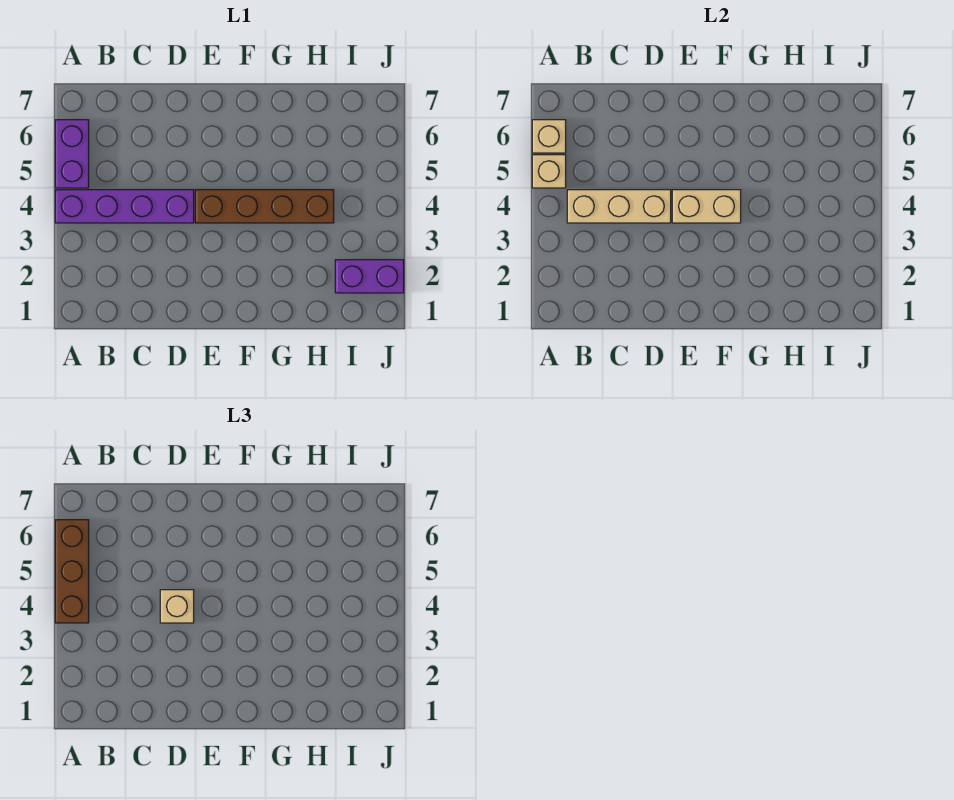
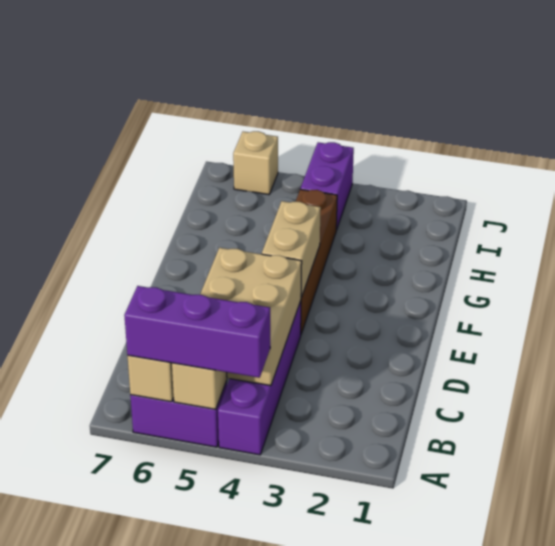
brown brick A4:A6 level 3 -> purple brick A4:A6 level 3
tan brick B4:D4 level 2 -> tan brick B4:D5 level 2
tan brick D4 level 3 -> tan brick J6 level 1
purple brick I2:J2 level 1 -> purple brick I4:J4 level 1

